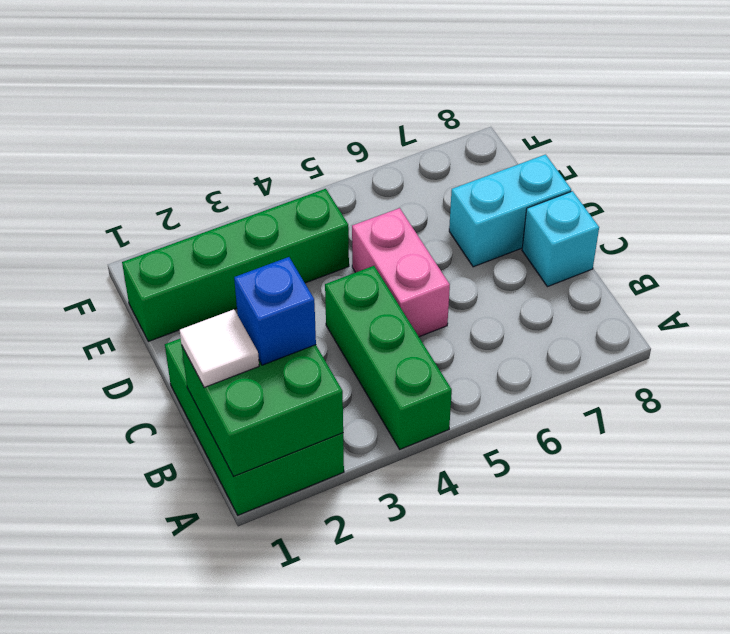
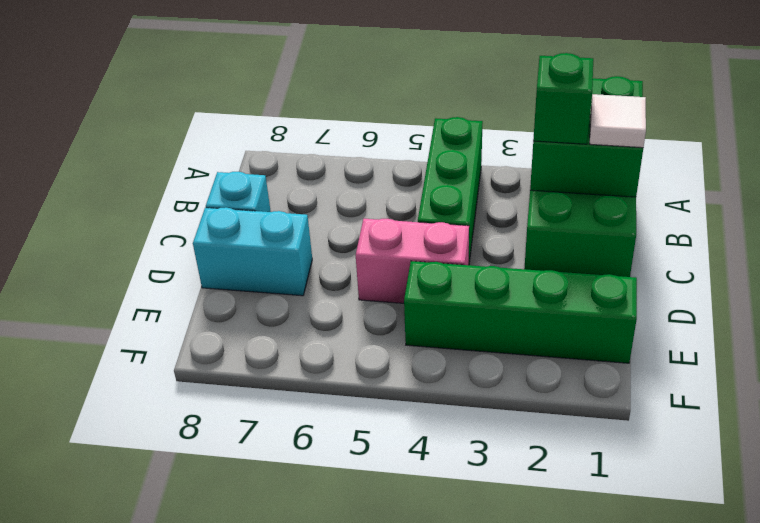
blue brick B2 level 3 -> green brick B2 level 3
pink brick C5:D5 level 1 -> pink brick D4:D5 level 1

